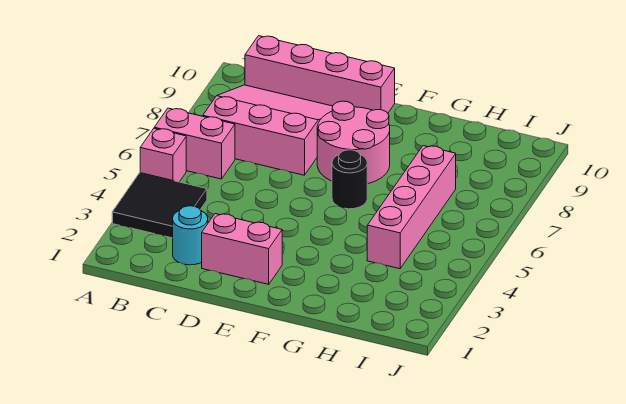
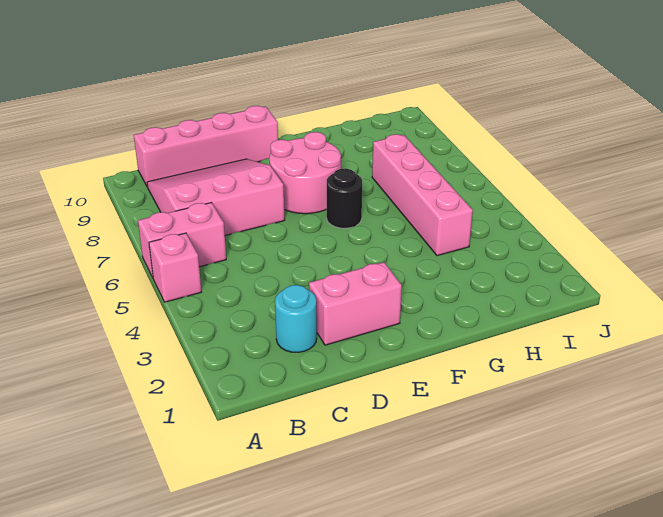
black tile A3:B4 level 1 -> none

